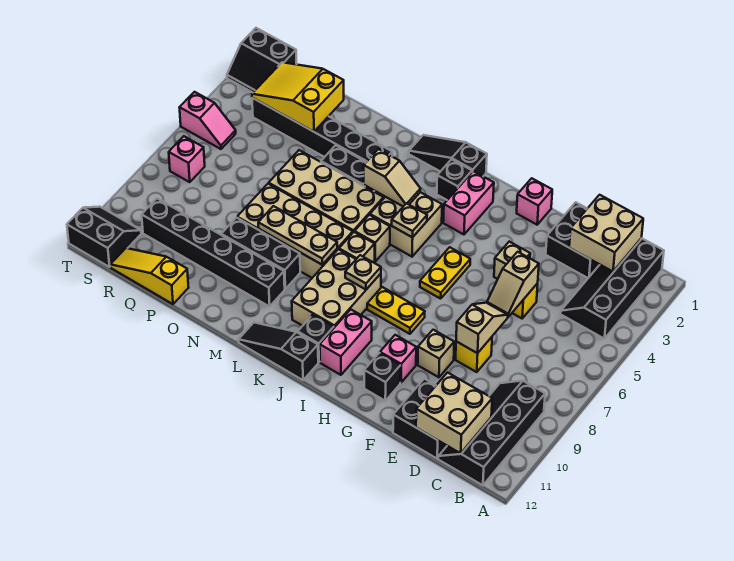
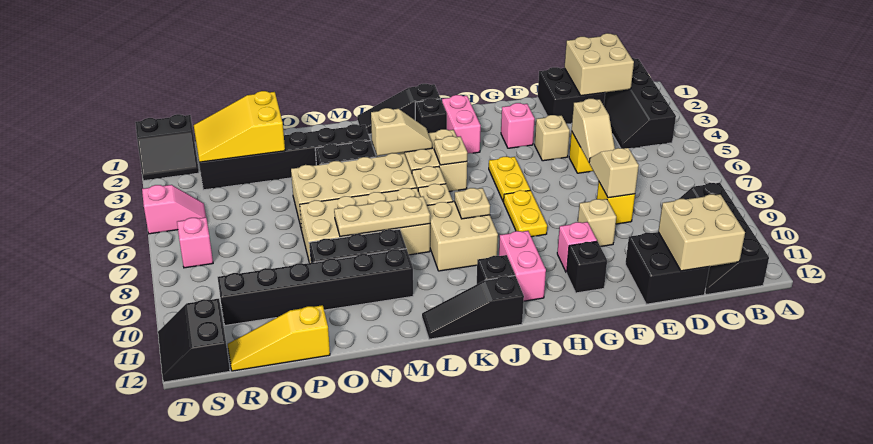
pink brick G1 level 1 -> pink brick G3 level 1
yellow plate H8:I8 level 1 -> yellow plate H7:H8 level 1
tan brick J8:K10 level 1 -> tan brick J8:K9 level 1
black slope S11:T12 level 1 top 12 -> black slope S11:T12 level 1 top S

